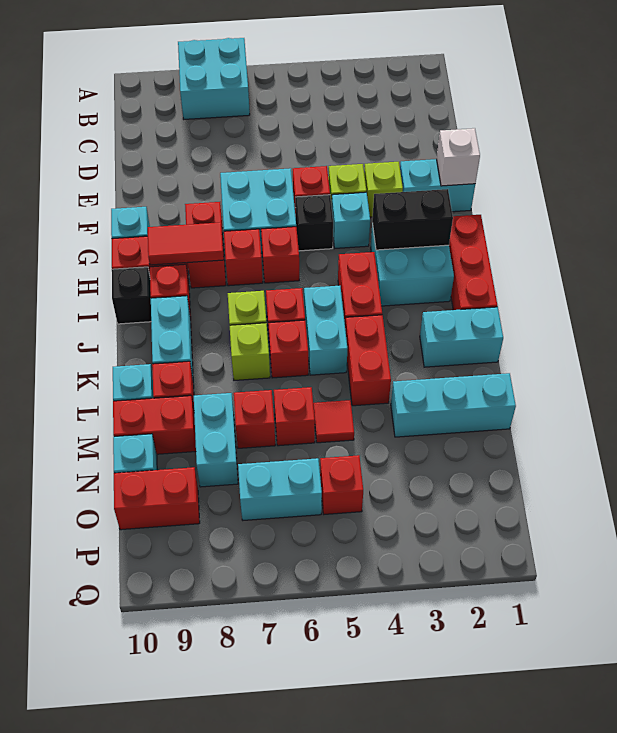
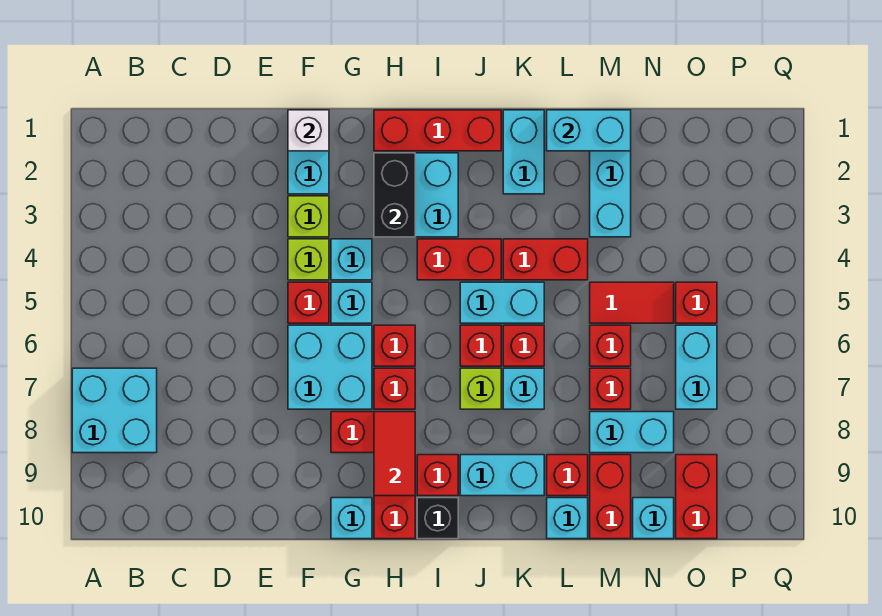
black brick G5 level 1 -> cyan brick G5 level 1
lime brick K7 level 1 -> cyan brick K7 level 1
none -> cyan brick L1:M1 level 2
red tile M5 level 1 -> red tile M5:N5 level 1

